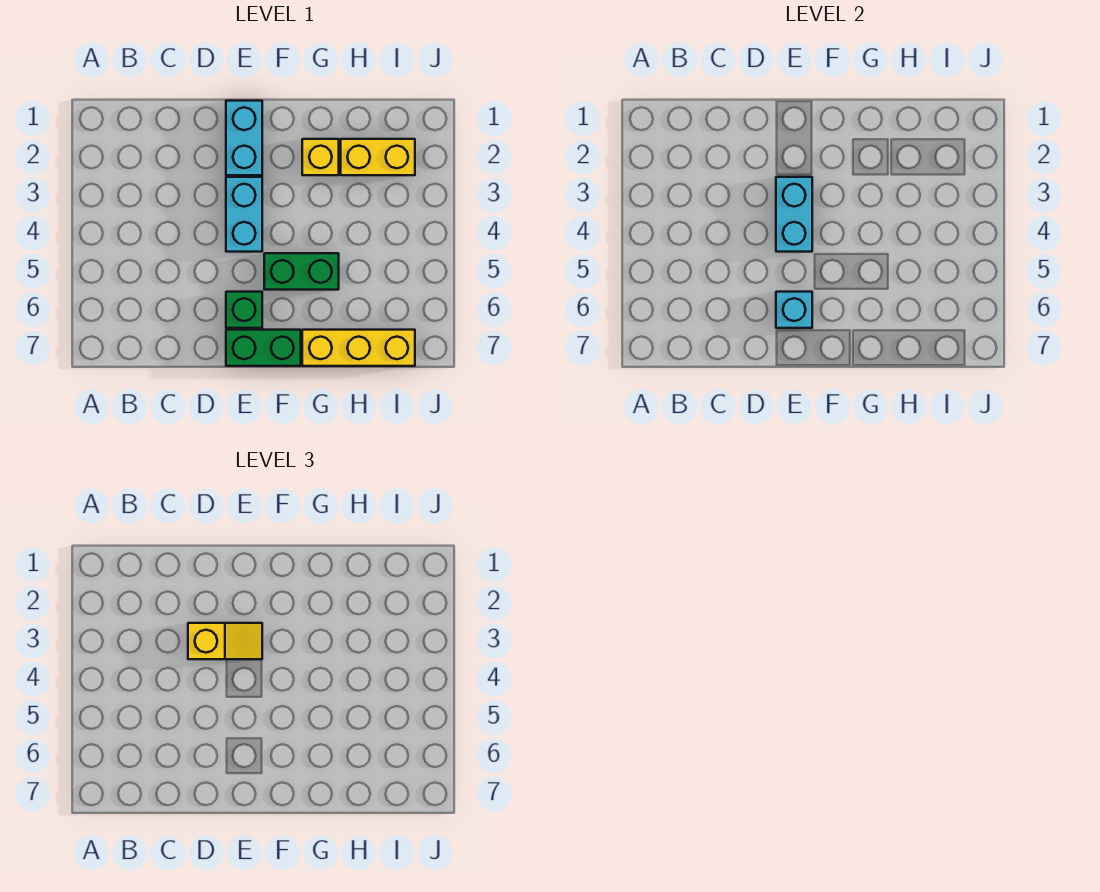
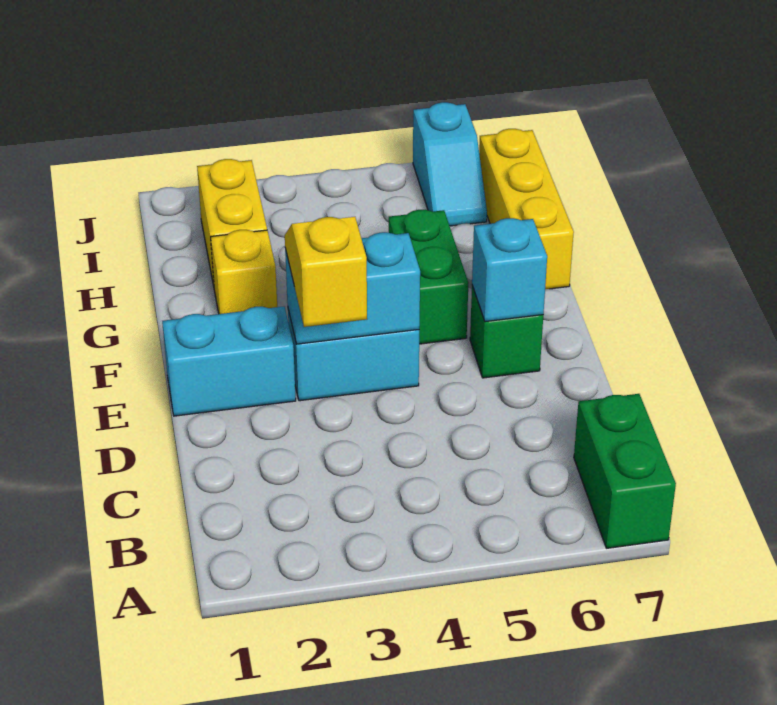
green brick E7:F7 level 1 -> green brick A7:B7 level 1
none -> cyan slope I6:J6 level 1 top J

